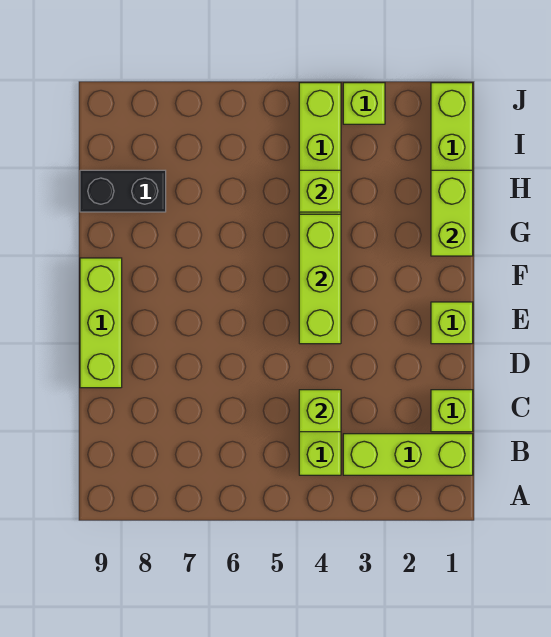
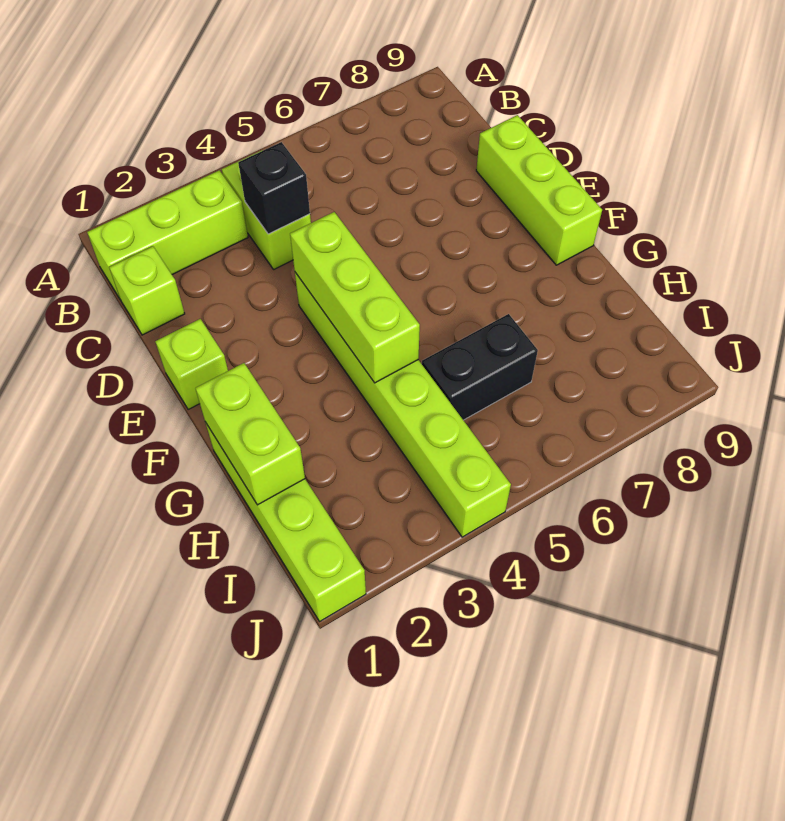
lime brick C4 level 2 -> black brick C4 level 2
lime brick H4 level 2 -> none
black brick H8:H9 level 1 -> black brick H5:H6 level 1
lime brick J3 level 1 -> none

